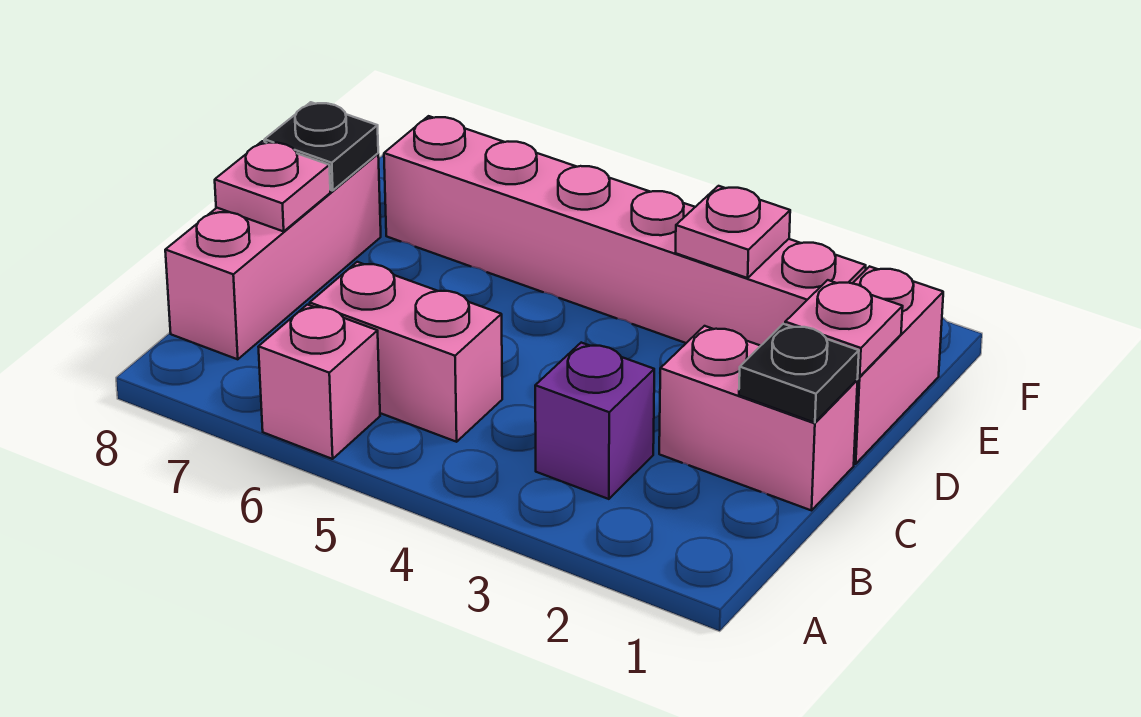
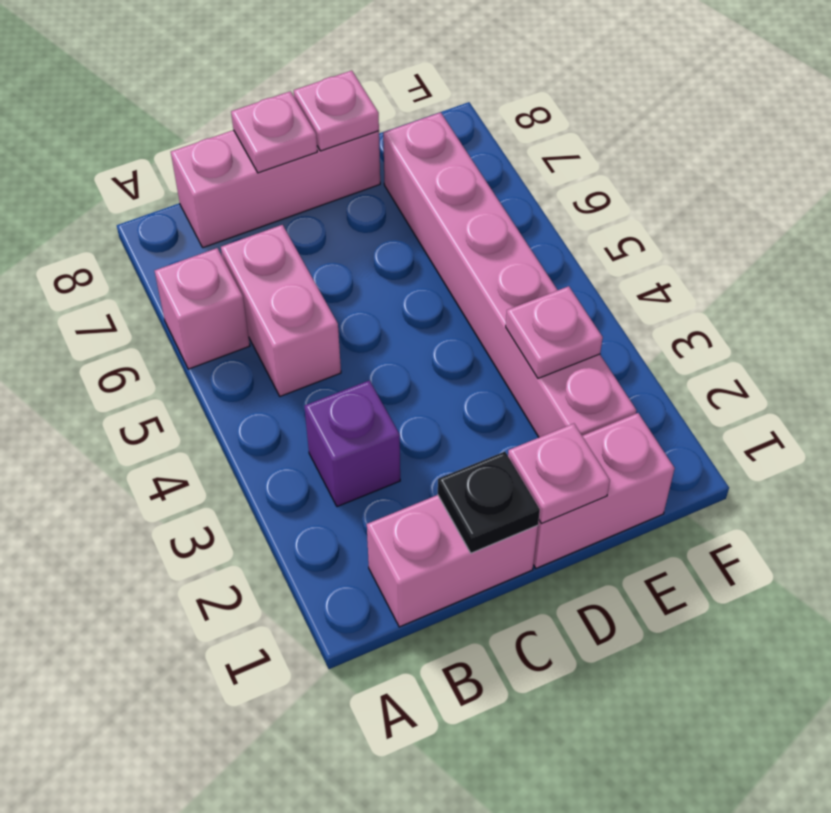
pink brick C1:C2 level 1 -> pink brick B1:C1 level 1
black plate D8 level 2 -> pink plate D8 level 2

